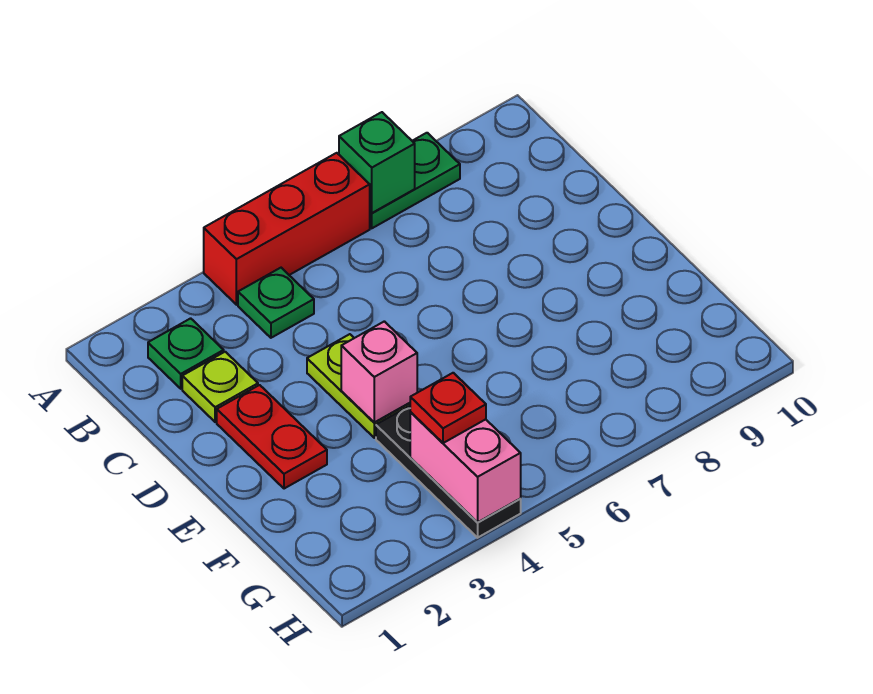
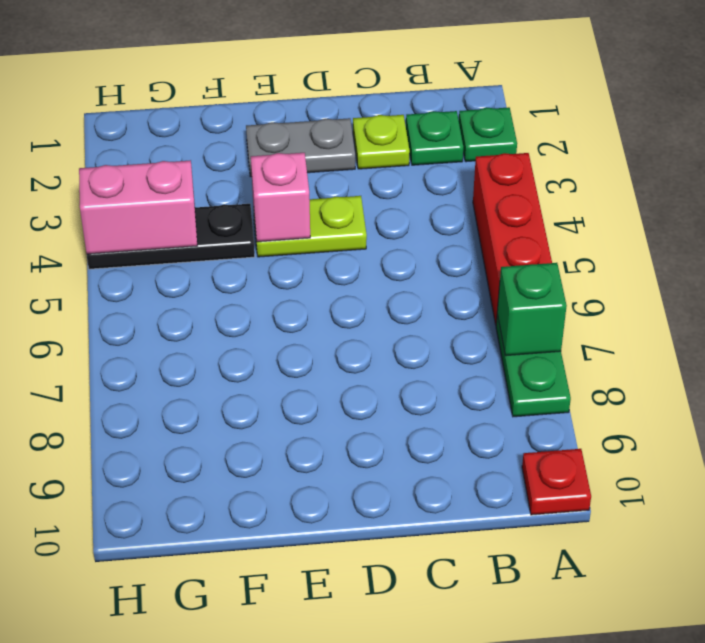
green plate B4 level 1 -> green plate A2 level 1
red plate D2:E2 level 1 -> grey plate D2:E2 level 1
red plate G4 level 3 -> red plate A10 level 1

